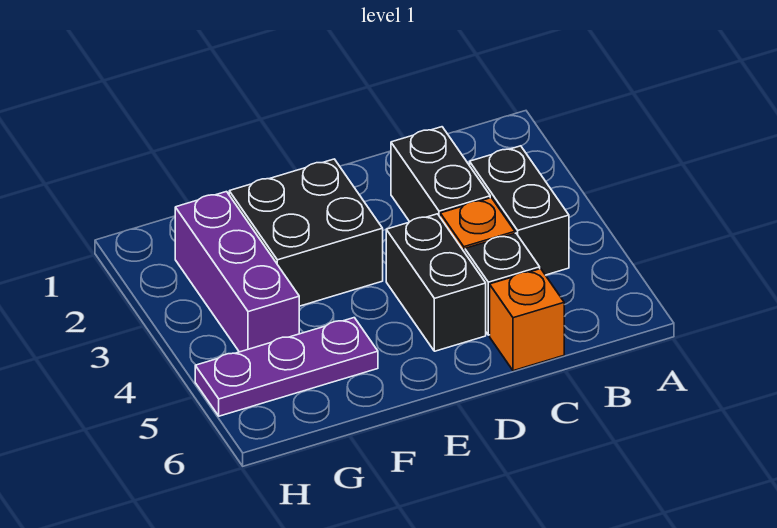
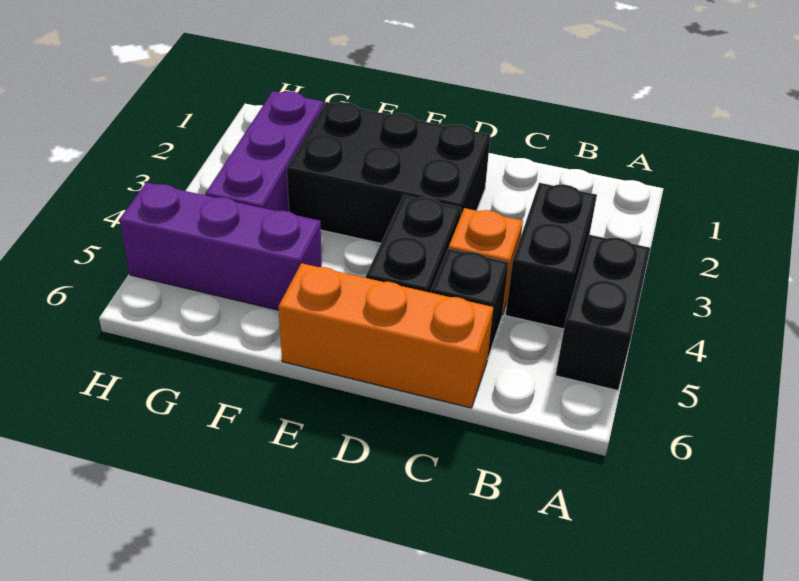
black brick C2:C3 level 1 -> black brick A4:A5 level 1
orange brick C6 level 1 -> orange brick C6:E6 level 1
black brick E2:F3 level 1 -> black brick D2:F3 level 1
purple plate F5:H5 level 1 -> purple brick F5:H5 level 1

